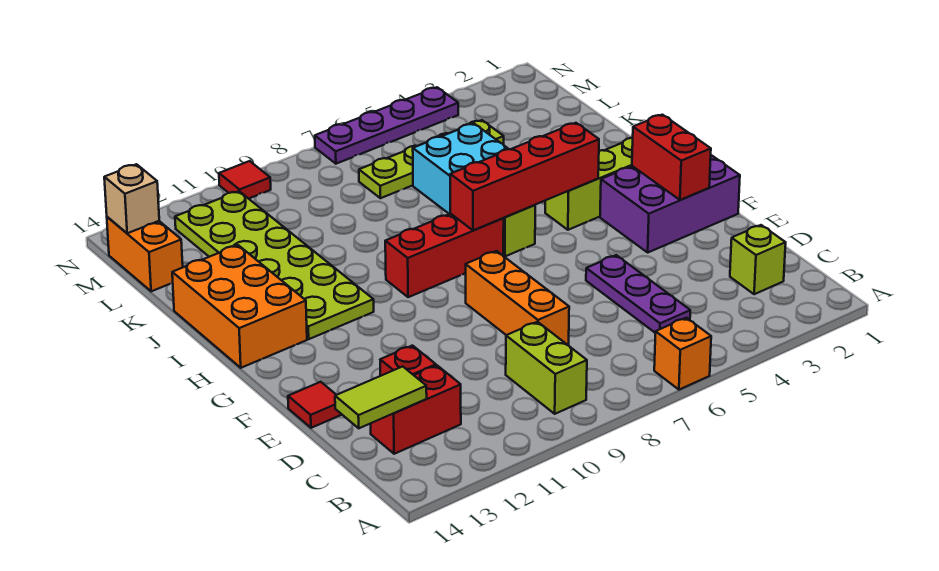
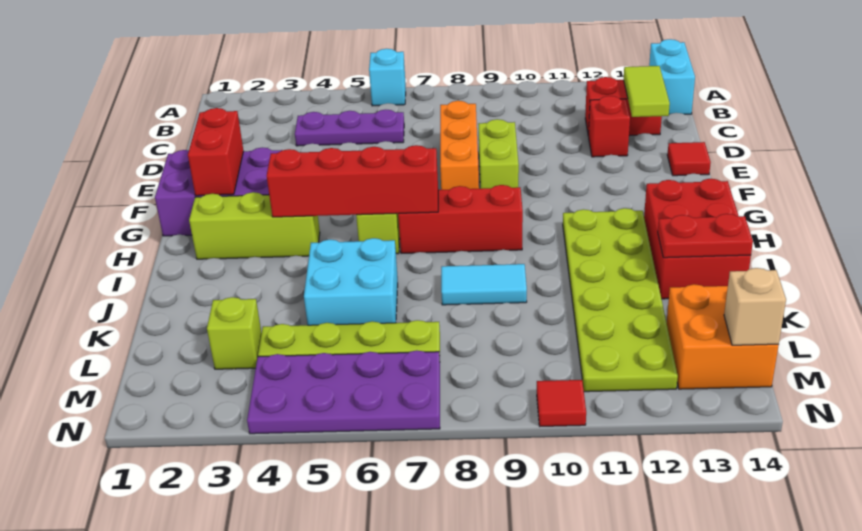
orange brick A6 level 1 -> cyan brick A6 level 1
none -> cyan brick A14:B14 level 1
lime brick B9:C9 level 1 -> lime brick E9:F9 level 1
lime brick C2 level 1 -> lime brick L3 level 1
purple plate C5:E5 level 1 -> purple plate C4:C6 level 1
lime tile C13:C14 level 2 -> lime tile C13:D13 level 2
orange brick H13:J14 level 1 -> red brick H13:J14 level 1
none -> cyan tile J8:J9 level 1
none -> red plate J13:J14 level 2
orange brick L14:M14 level 1 -> orange brick L13:M14 level 1
purple plate N4:N7 level 1 -> purple plate M4:N7 level 1

